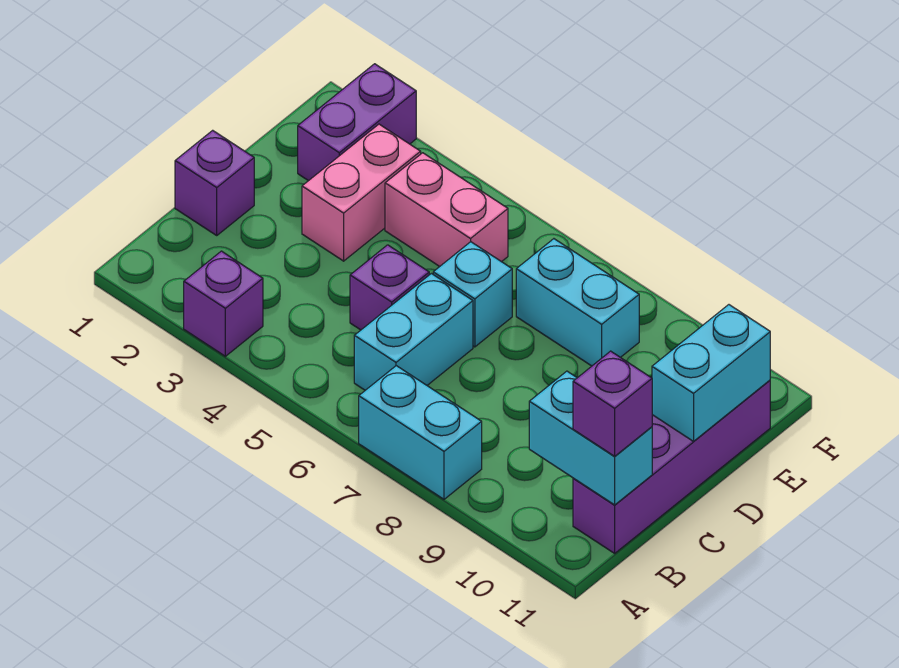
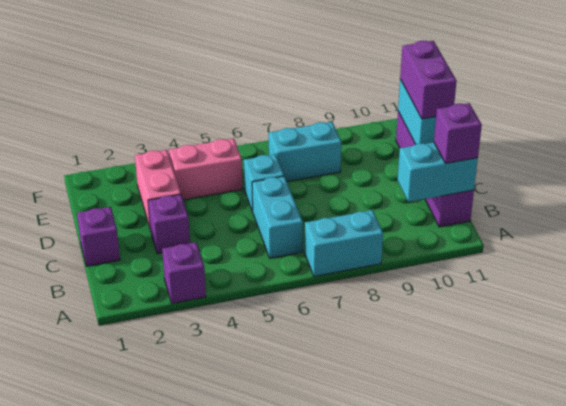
purple brick C5 level 1 -> purple brick C3 level 1
purple brick E2:F2 level 1 -> purple brick D11:E11 level 3

